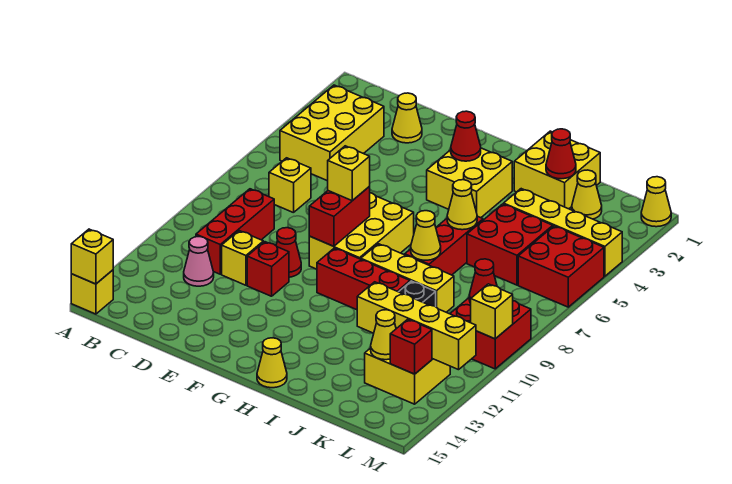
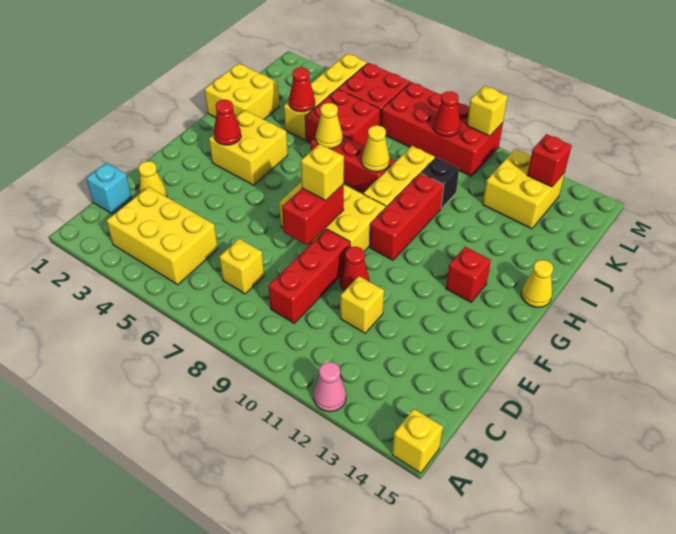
yellow brick A15 level 2 -> none
none -> cyan brick C1 level 1
red brick C9:C11 level 1 -> red brick C9:E9 level 1
pink cone C12 level 1 -> pink cone A12 level 1
red brick E11 level 1 -> red brick G13 level 1
red brick F8:F9 level 2 -> red brick E8:F8 level 2
red cone J2 level 2 -> red cone J4 level 2
yellow brick J12:M12 level 2 -> none
yellow cone K2 level 1 -> none
yellow cone K13 level 2 -> none
red brick L9:M10 level 1 -> red brick L7:M10 level 1
yellow cone M1 level 1 -> none

